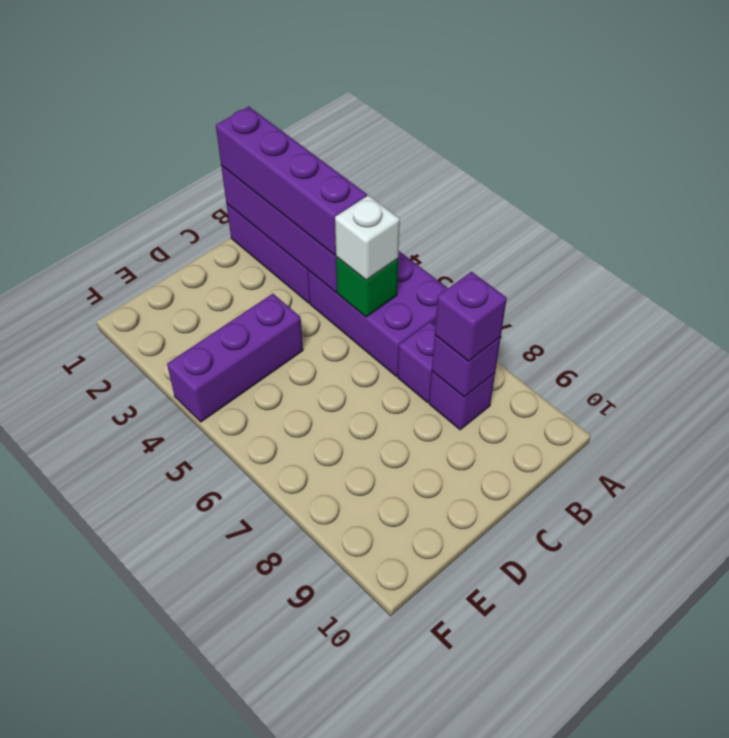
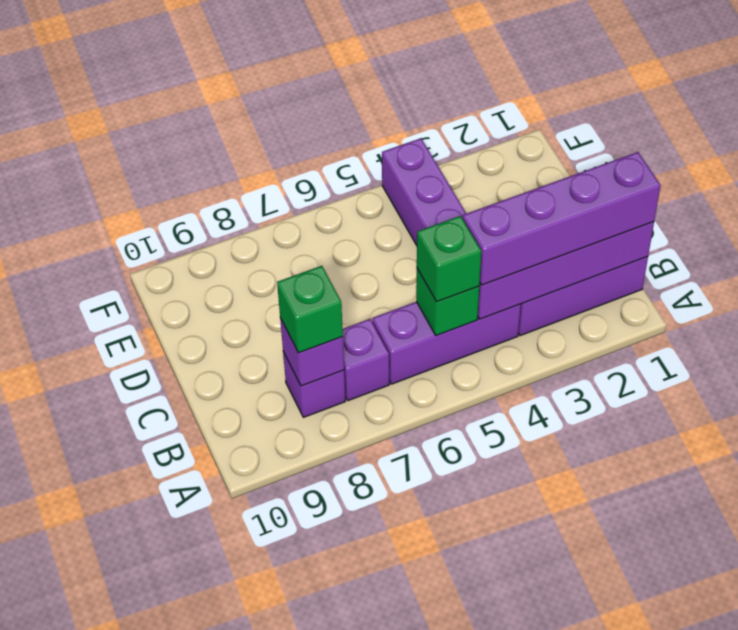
purple brick A4:B6 level 1 -> purple brick B4:B6 level 1
white brick B5 level 3 -> green brick B5 level 3
purple brick B8 level 3 -> green brick B8 level 3

